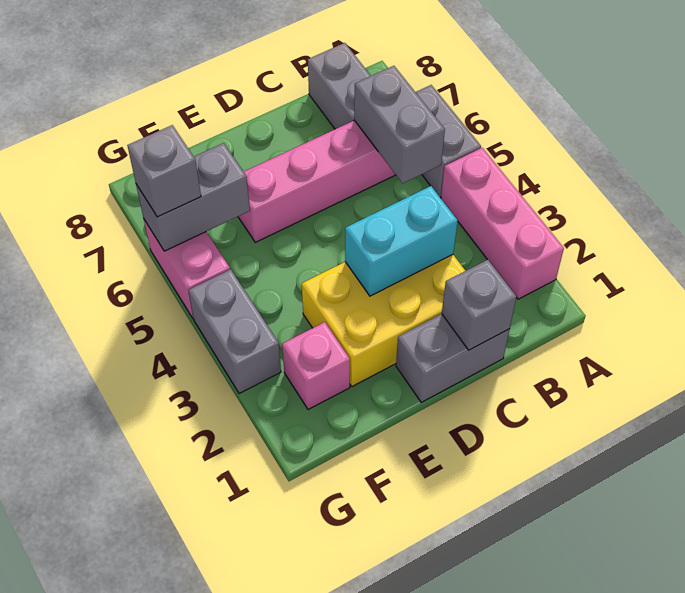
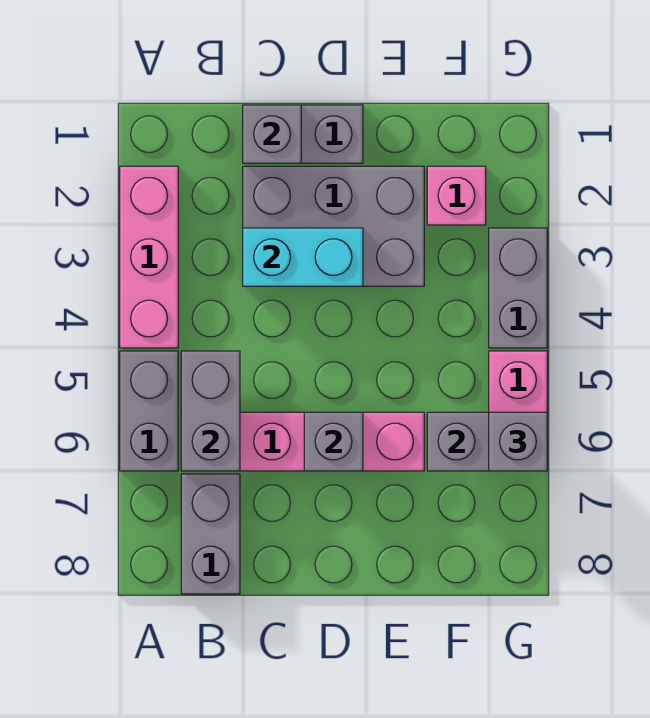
yellow brick C2:E3 level 1 -> grey brick C2:E3 level 1
none -> grey brick D6 level 2

